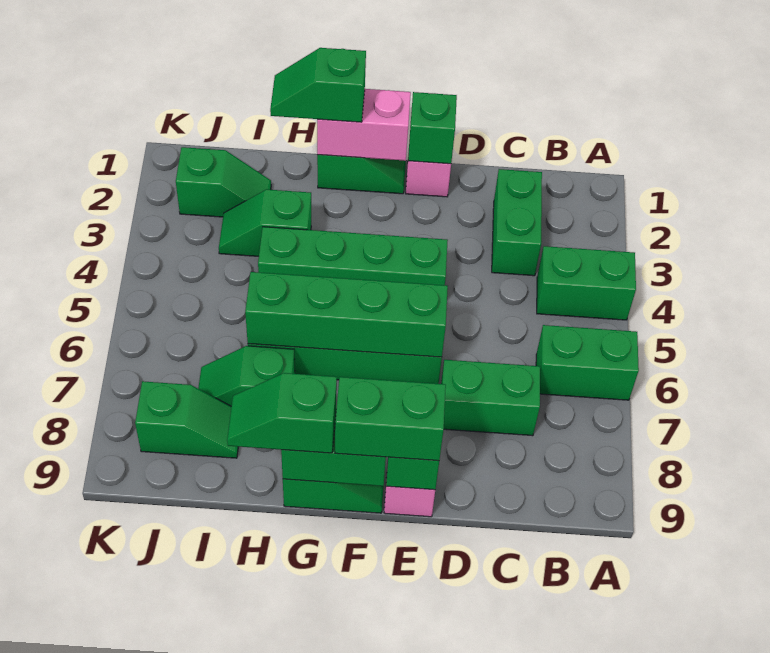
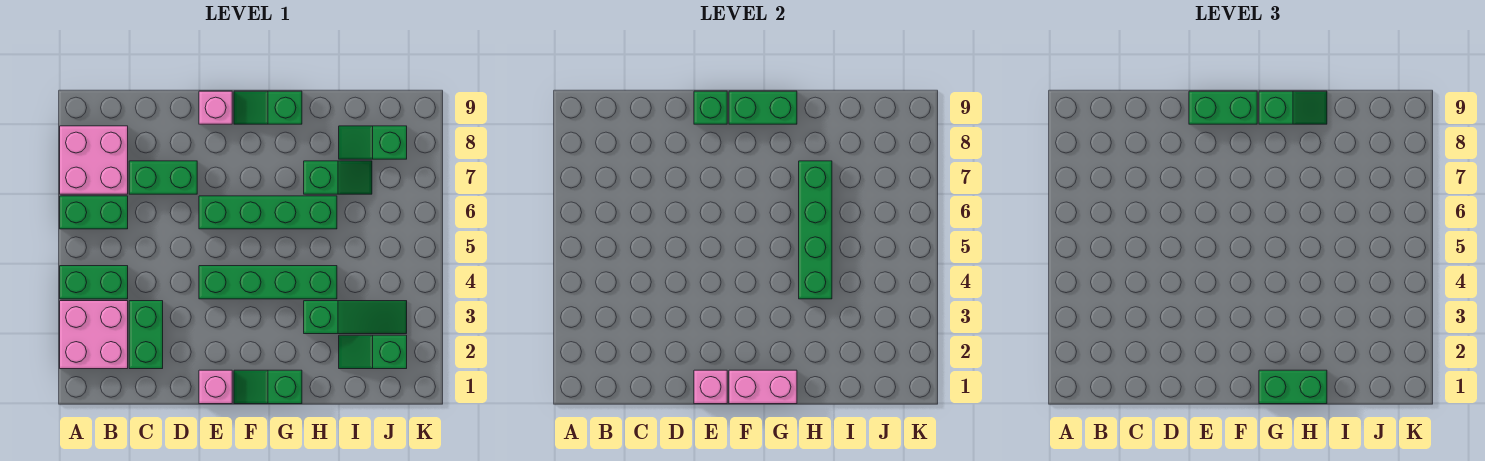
none -> pink brick A2:B3 level 1
none -> pink brick A7:B8 level 1
green brick E1 level 2 -> pink brick E1 level 2
green brick E6:H6 level 2 -> green brick H4:H7 level 2
green slope G1:H1 level 3 top G -> green brick G1:H1 level 3
green slope H3:I3 level 1 top H -> green slope H3:J3 level 1 top H

